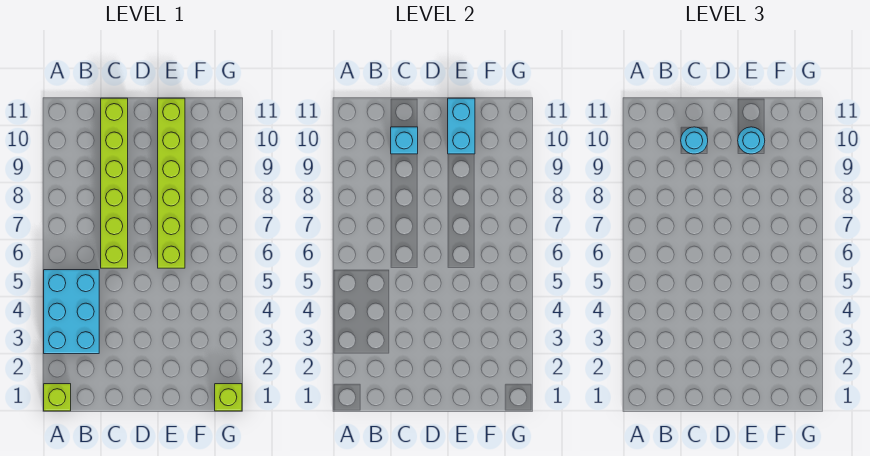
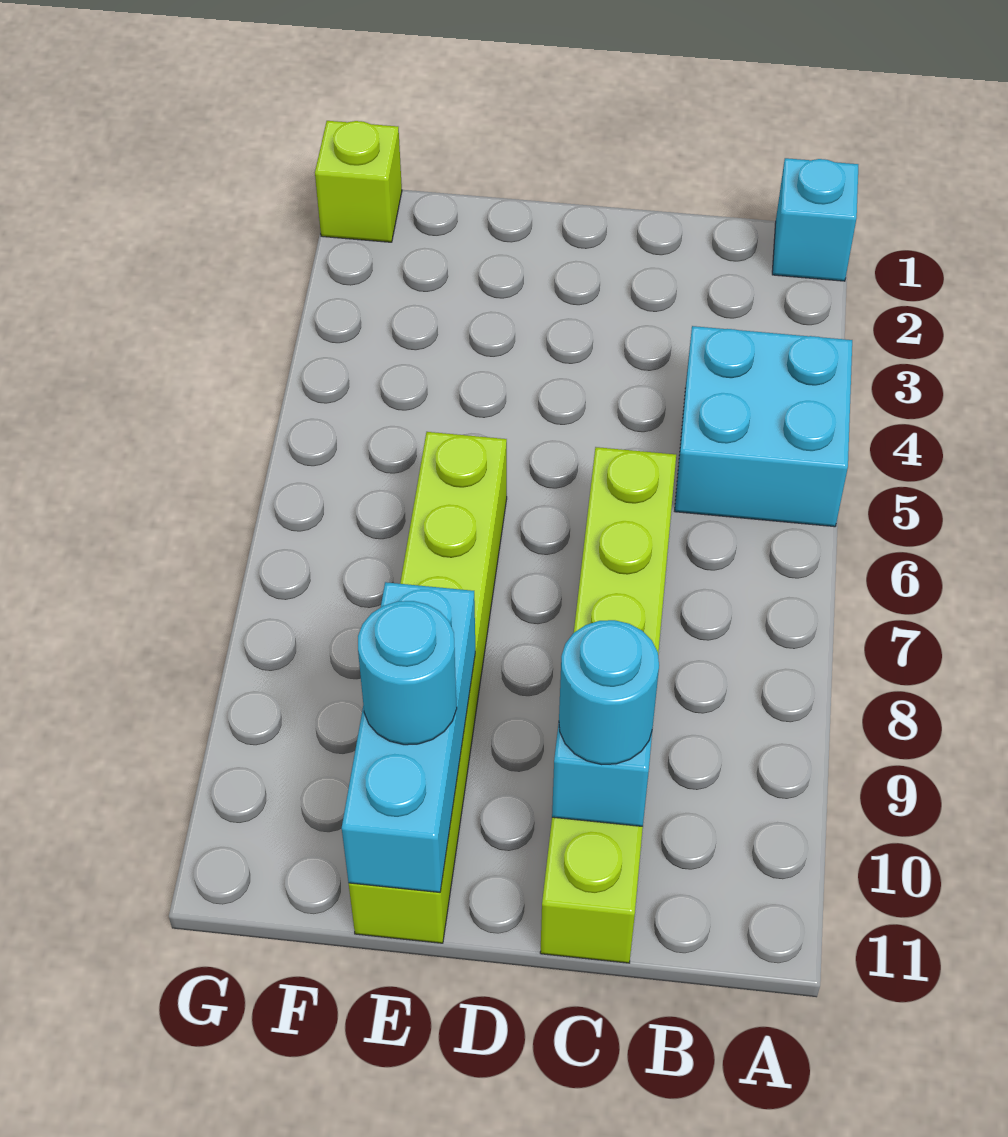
lime brick A1 level 1 -> cyan brick A1 level 1
cyan brick A3:B5 level 1 -> cyan brick A4:B5 level 1
cyan brick E10:E11 level 2 -> cyan brick E9:E11 level 2

